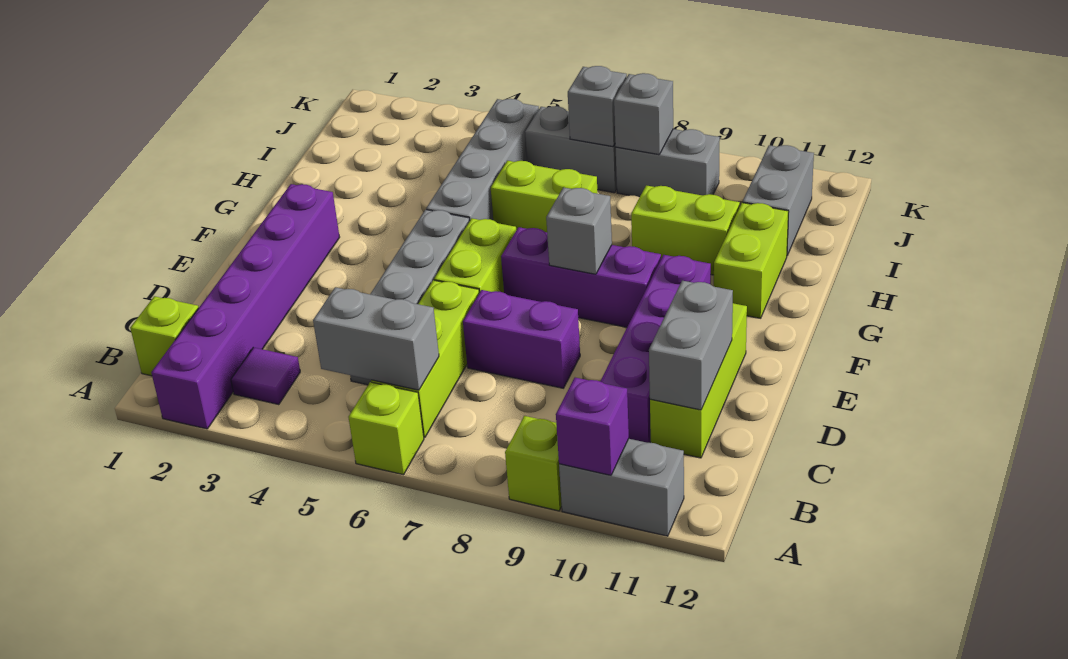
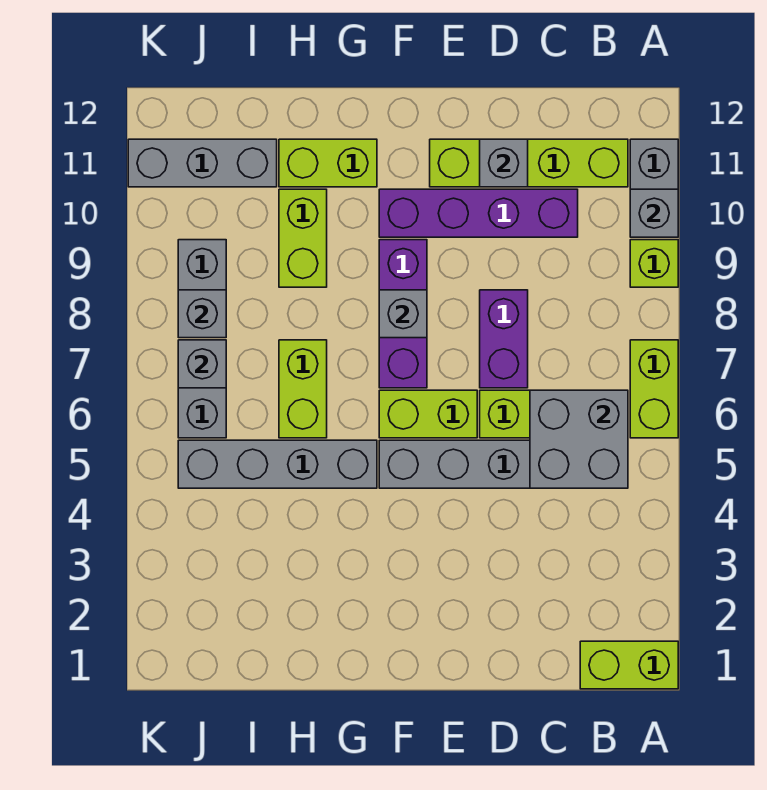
purple brick A2:F2 level 1 -> none
lime brick A6 level 1 -> lime brick A6:A7 level 1
purple brick A10 level 2 -> grey brick A10 level 2
lime brick B1 level 1 -> lime brick A1:B1 level 1
purple tile B3 level 1 -> none
grey brick B5:B6 level 2 -> grey brick B5:C6 level 2
lime brick C11:E11 level 1 -> lime brick B11:E11 level 1
grey brick C11:D11 level 2 -> grey brick D11 level 2
grey brick I11:J11 level 1 -> grey brick I11:K11 level 1

